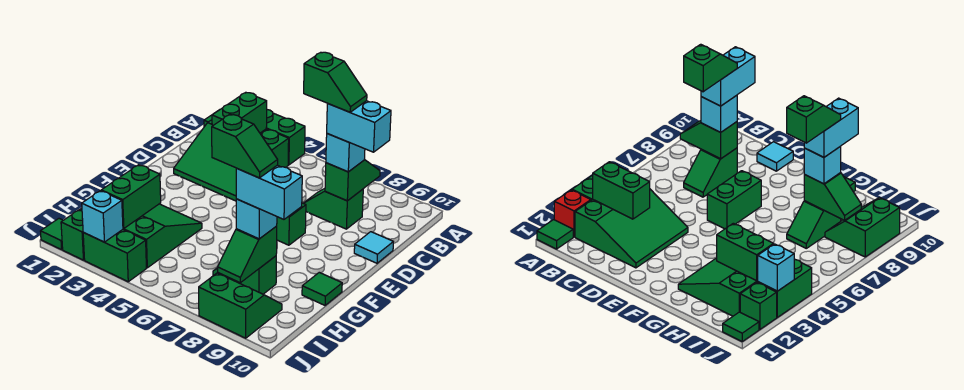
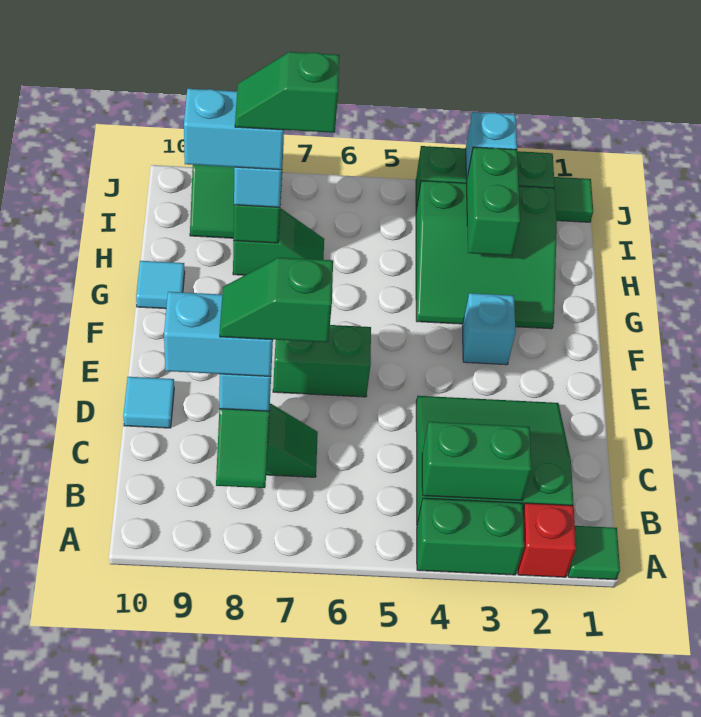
green brick B3:C3 level 2 -> green brick B3:B4 level 2
none -> cyan brick F3 level 1
green tile G10 level 1 -> cyan tile G10 level 1

